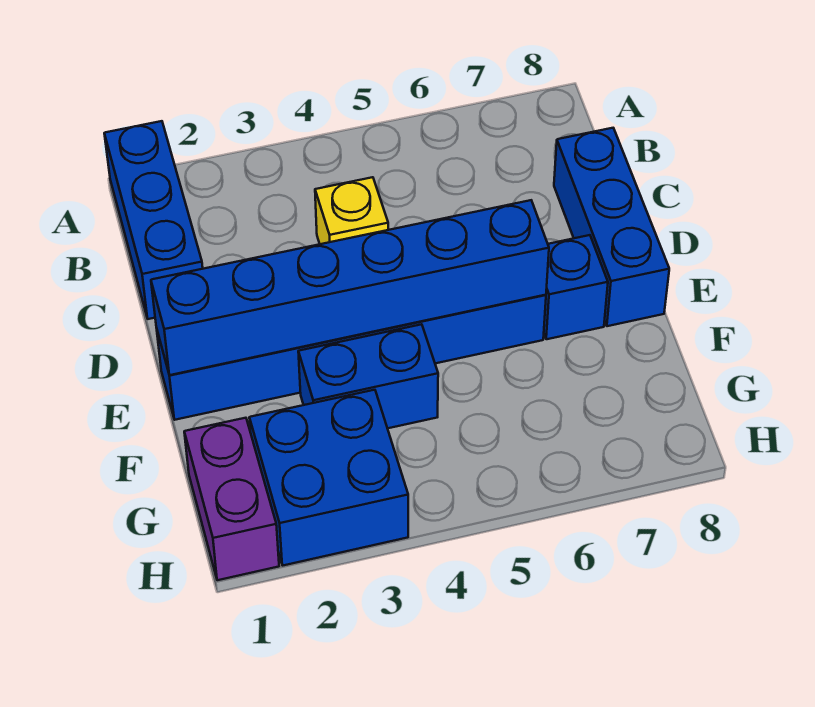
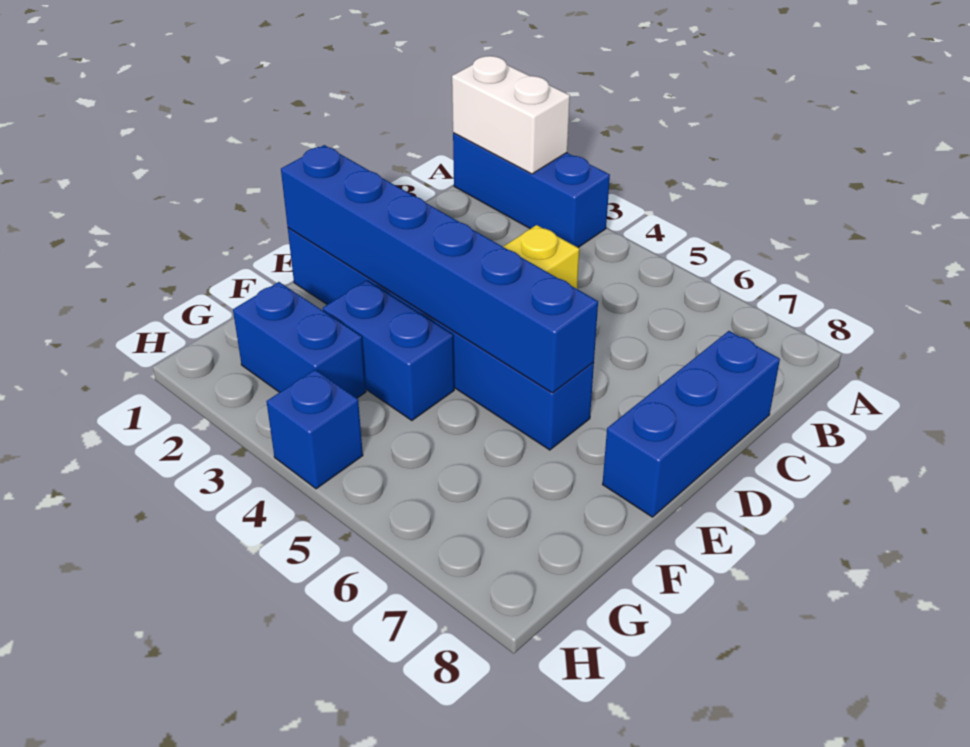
blue brick A1:C1 level 1 -> blue brick A1:A3 level 1
none -> white brick A1:A2 level 2
blue brick E7 level 1 -> blue brick H4 level 1
purple brick G1:H1 level 1 -> none
blue brick G2:H3 level 1 -> blue brick G2:G3 level 1

